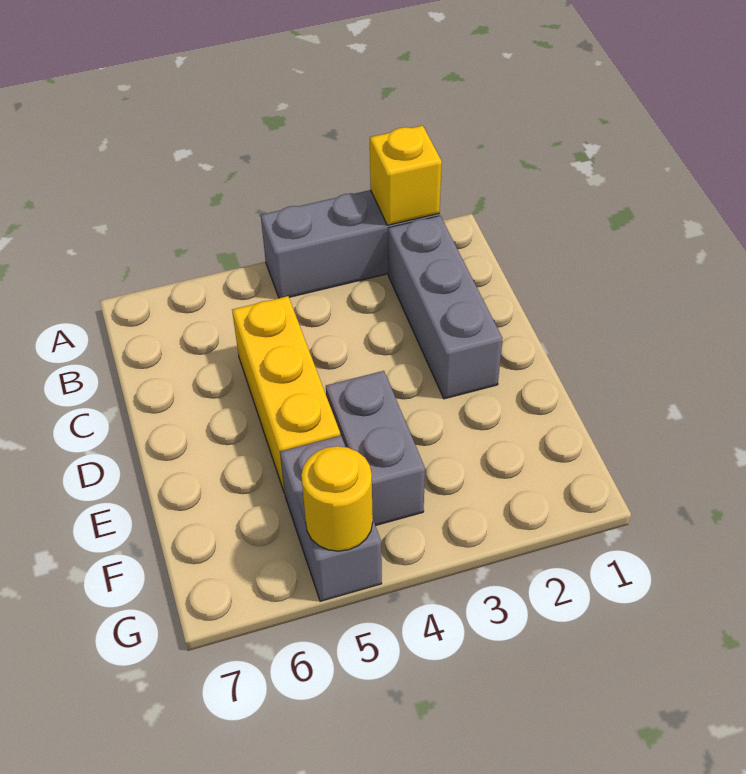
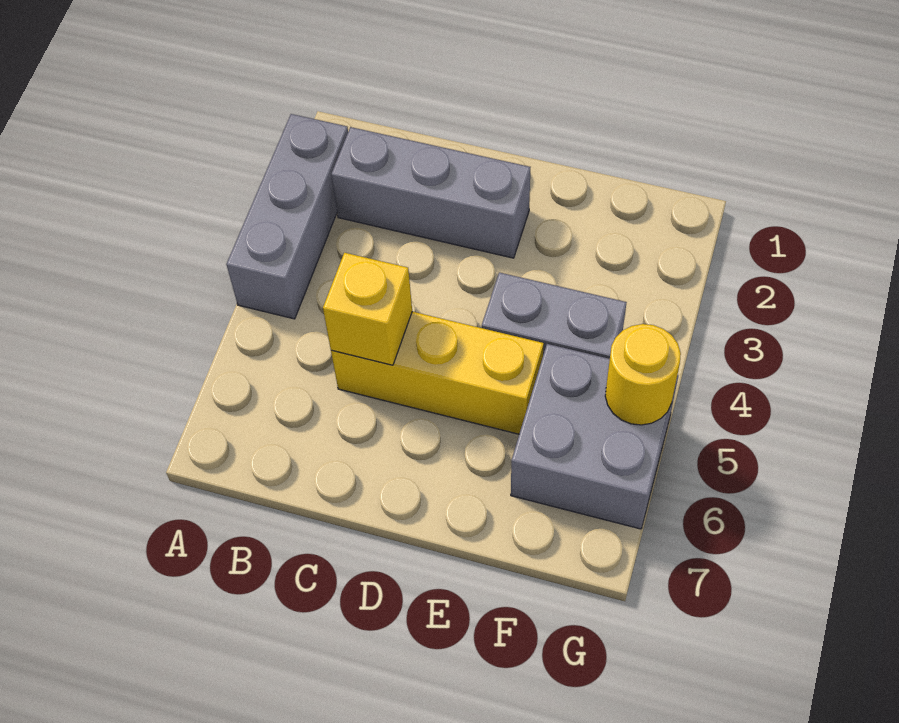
yellow brick A2 level 2 -> yellow brick C5 level 2
grey brick F5:G5 level 1 -> grey brick F5:G6 level 1

